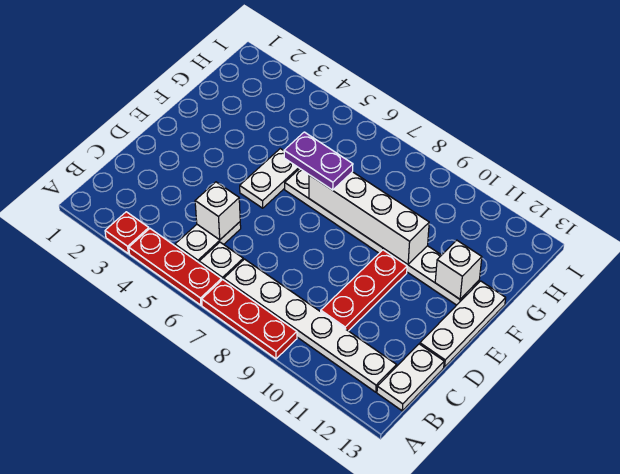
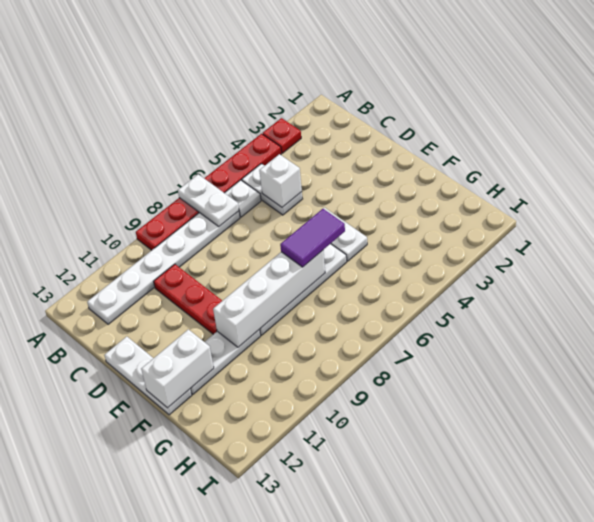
white plate B13:C13 level 1 -> white plate A7:B7 level 2
purple plate F6:F7 level 3 -> purple tile F6:F7 level 3
white brick F12 level 2 -> white brick F12:F13 level 2

